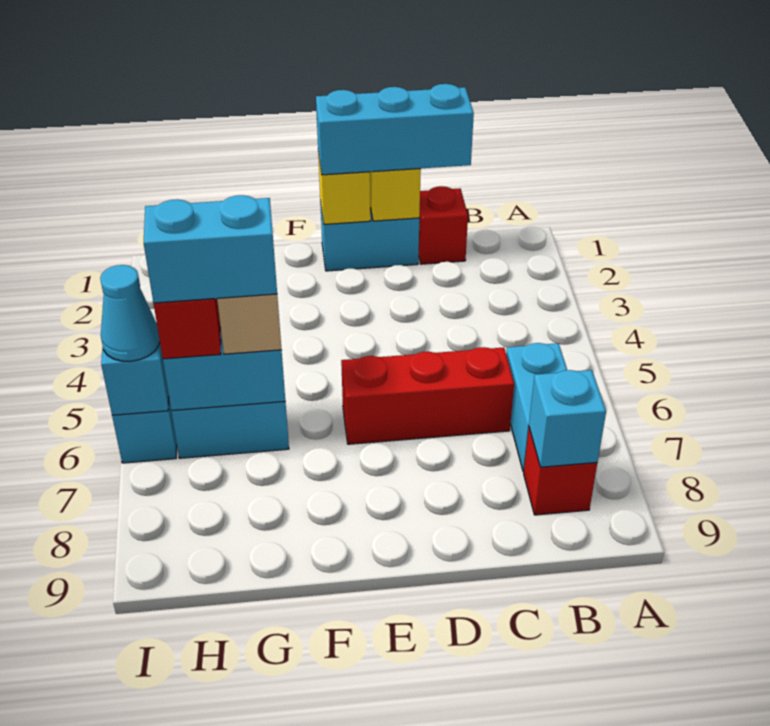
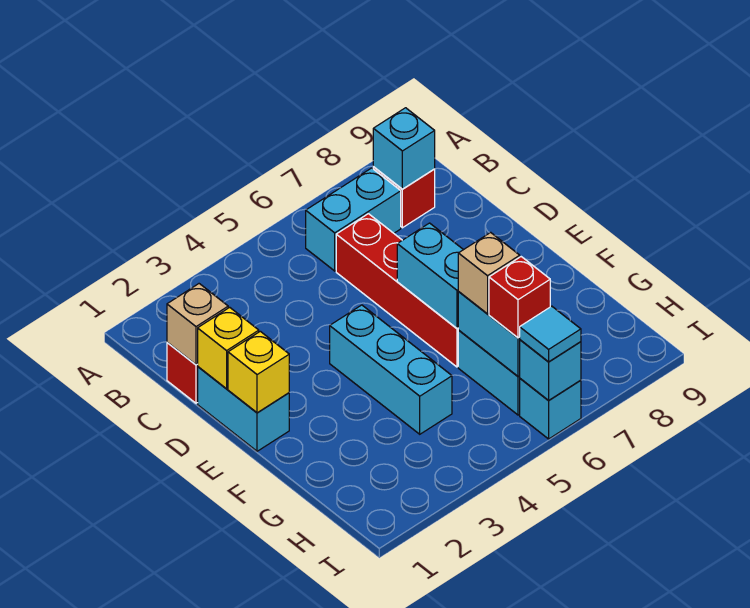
none -> tan brick C1 level 2
cyan brick C1:E1 level 3 -> cyan brick E4:G4 level 1
red brick C6:E6 level 1 -> red brick C6:F6 level 1
cyan brick G6:H6 level 4 -> cyan brick E6:F6 level 2
cyan cone I6 level 3 -> cyan tile I6 level 3

